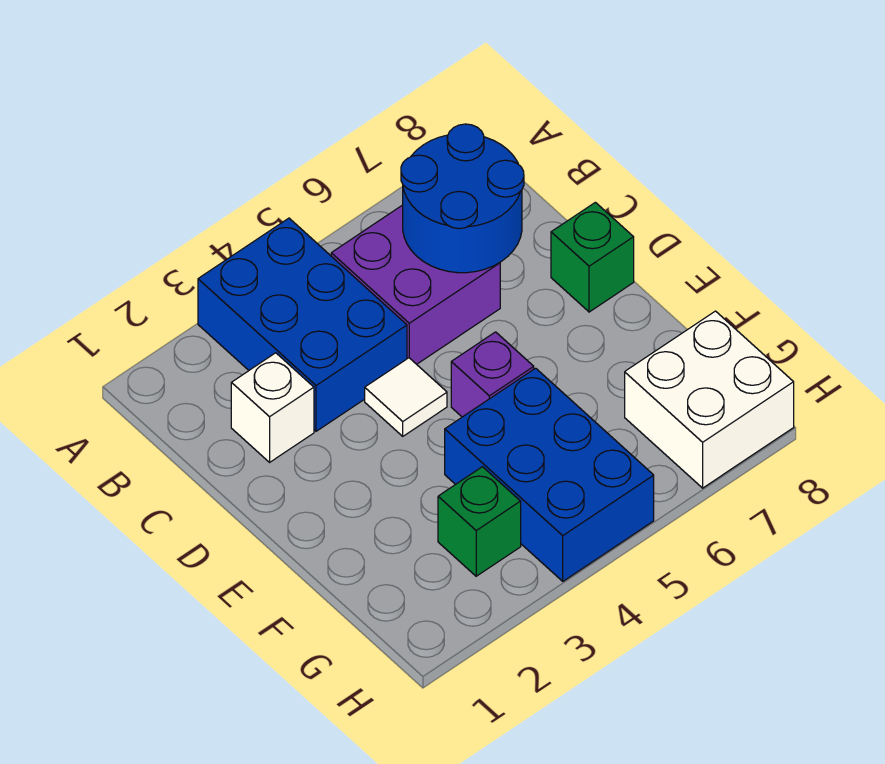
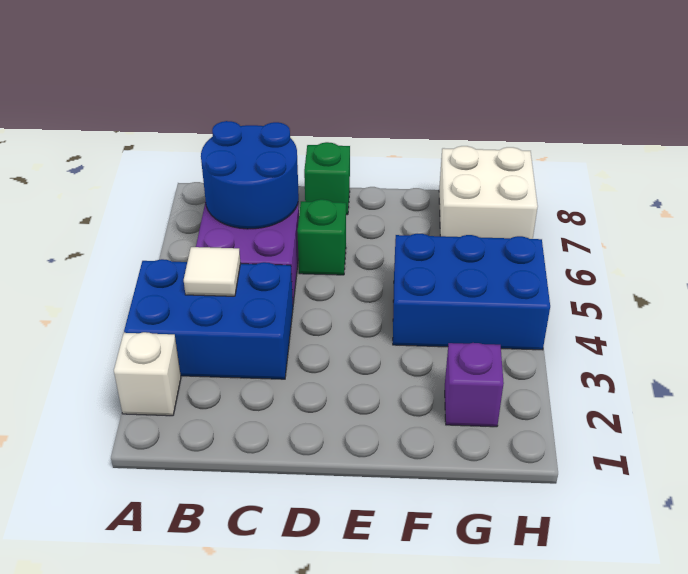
white brick C2 level 1 -> white brick A2 level 1
white tile D4 level 1 -> white tile B4 level 2
purple brick E5 level 1 -> purple brick G2 level 1
green brick G3 level 1 -> green brick D6 level 1

